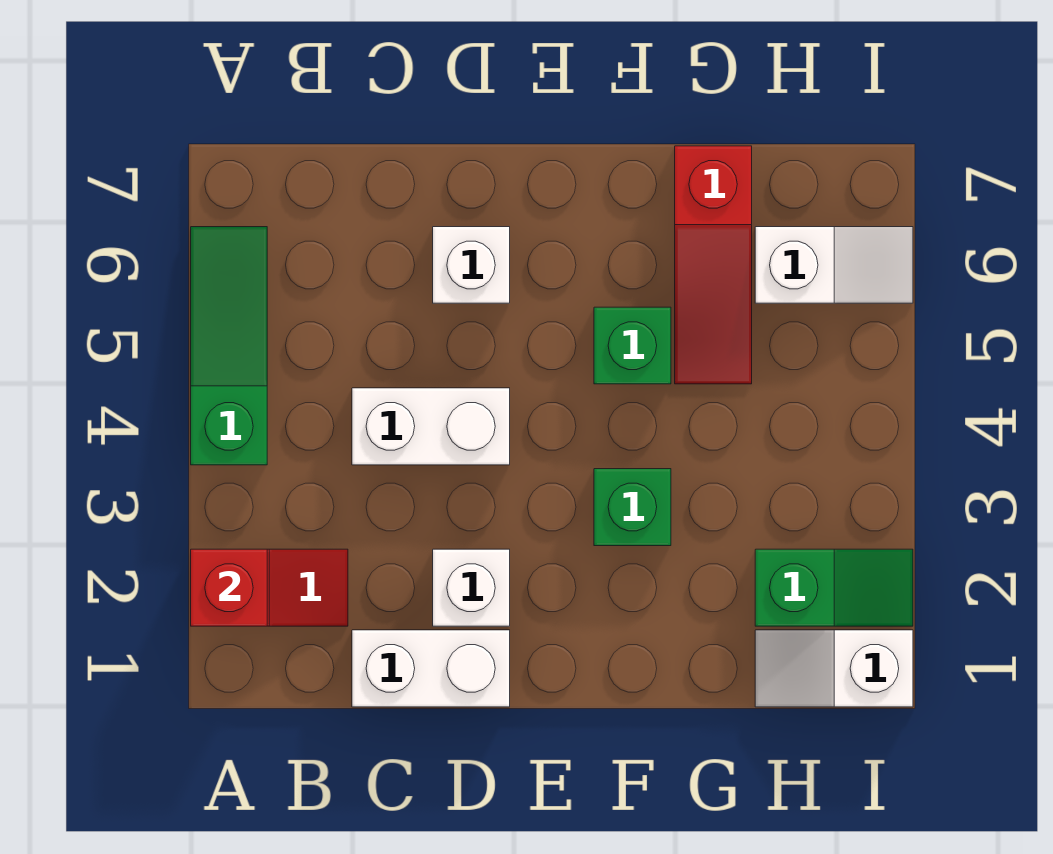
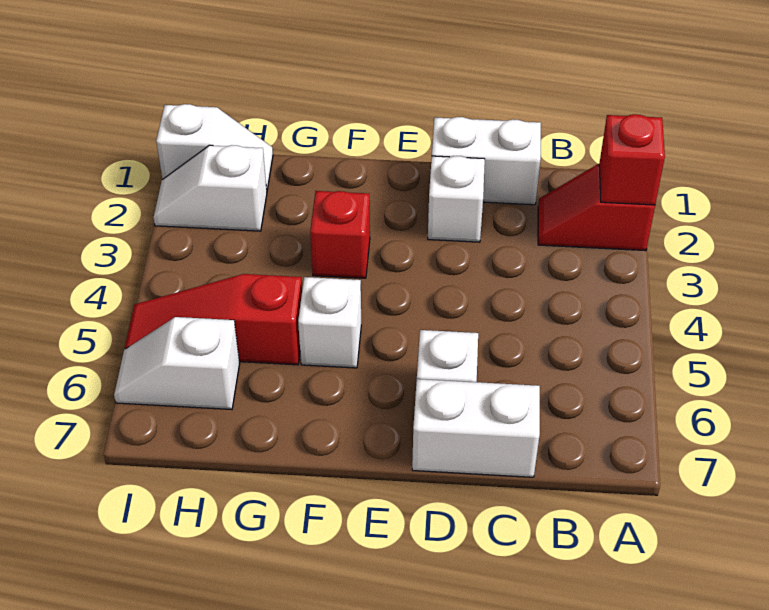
green slope A4:A6 level 1 top 4 -> none
white brick C4:D4 level 1 -> white brick C7:D7 level 1
green brick F3 level 1 -> red brick F3 level 1
green brick F5 level 1 -> white brick F5 level 1
red slope G5:G7 level 1 top 7 -> red slope G5:I5 level 1 top G
green slope H2:I2 level 1 top H -> white slope H2:I2 level 1 top H

